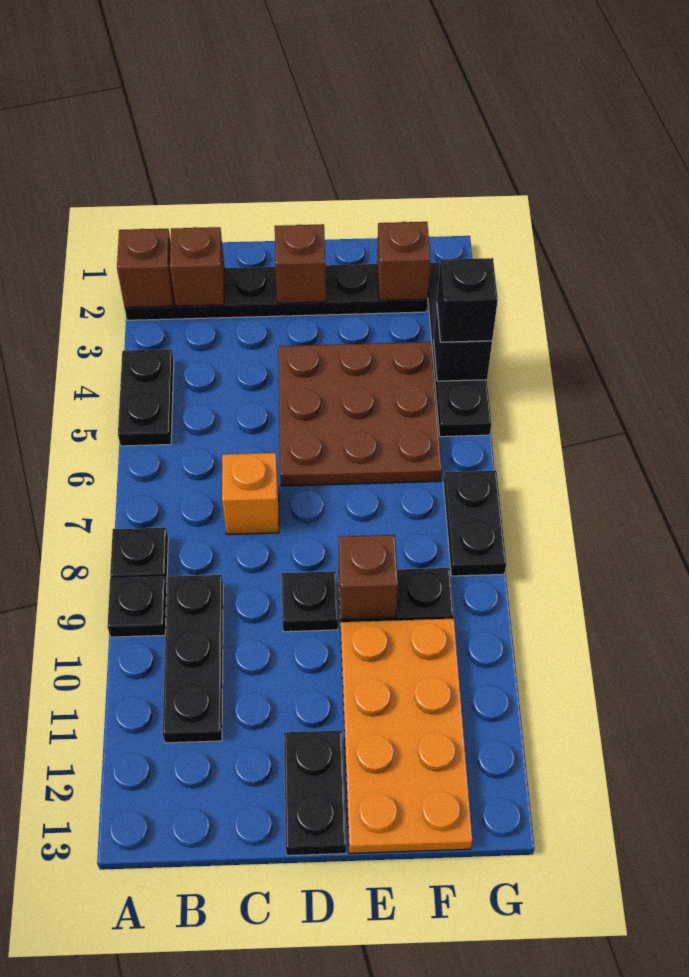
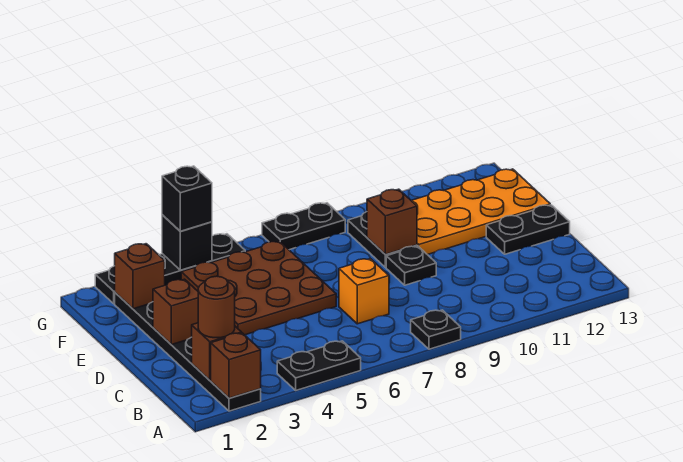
black plate A9 level 1 -> none
none -> brown round brick B2 level 3
black plate B9:B11 level 1 -> none

